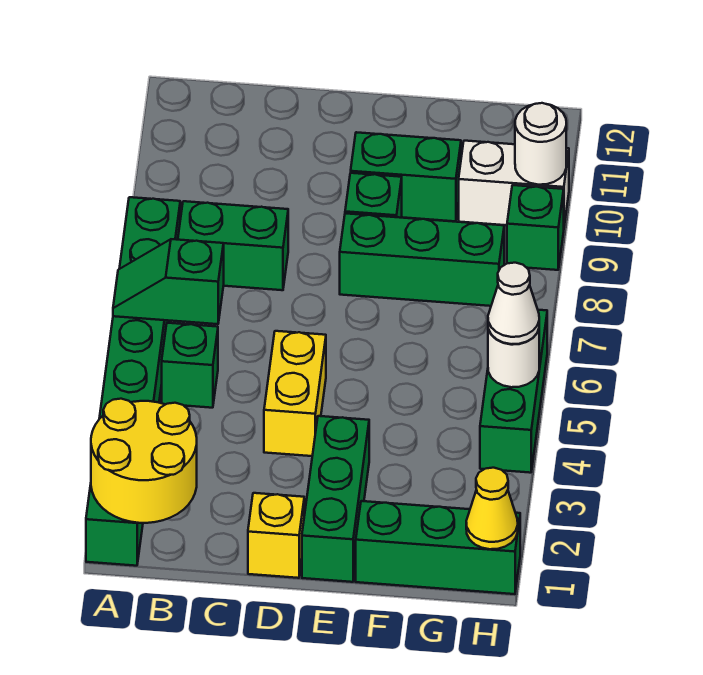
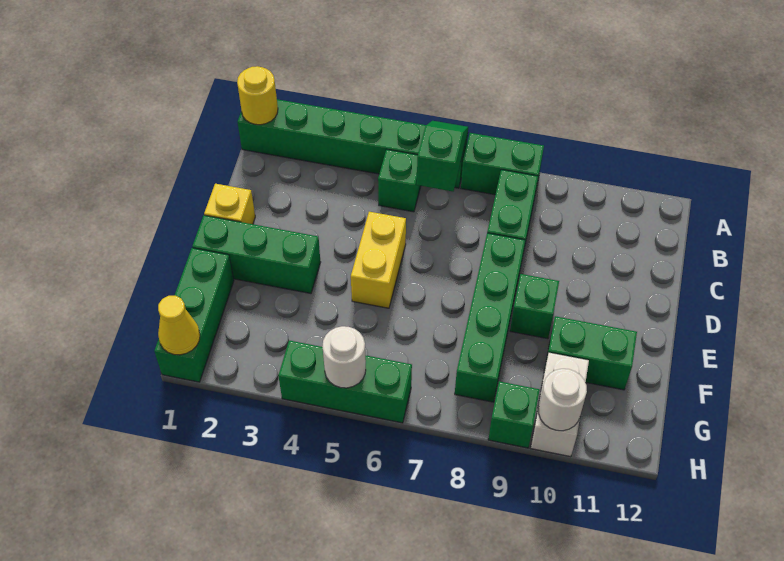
yellow round brick A1:B2 level 2 -> yellow round brick A1 level 2
yellow brick D4:D5 level 1 -> yellow brick D5:E5 level 1
green brick E8:G8 level 1 -> green brick D8:G8 level 1
green brick E10:F10 level 1 -> green brick F10:F11 level 1
white cone H5 level 3 -> none

